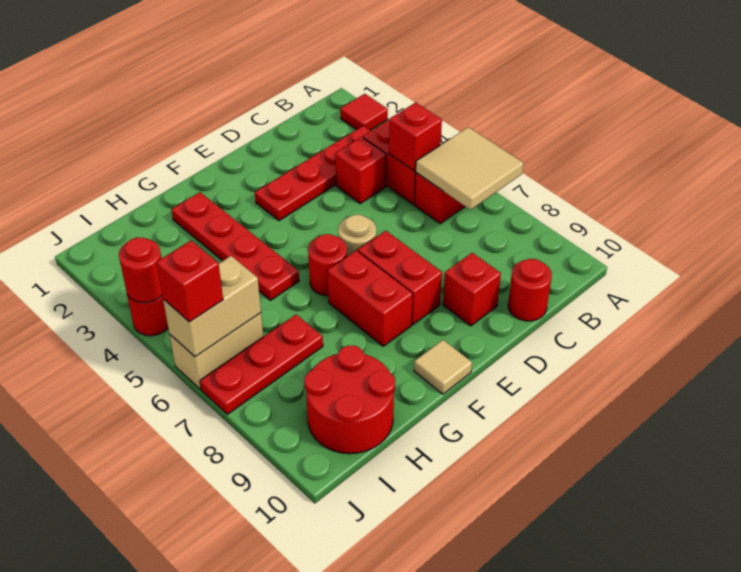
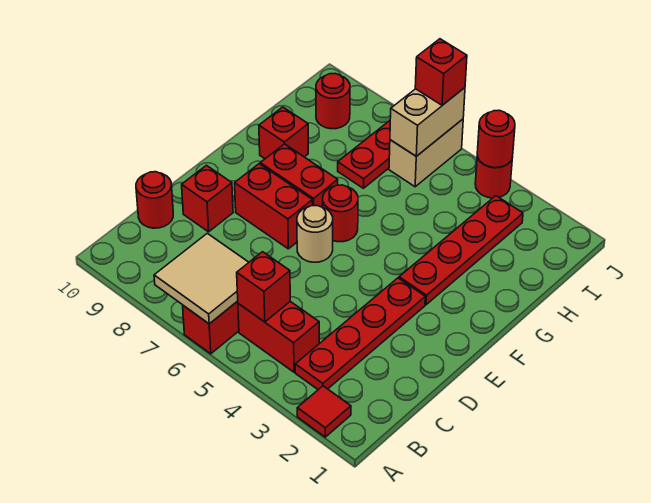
red brick C4 level 1 -> red brick G9 level 1
tan tile F10 level 1 -> none
red plate G2:G5 level 1 -> red plate F3:I3 level 1
red round brick H9:I10 level 1 -> red round brick I9 level 1

